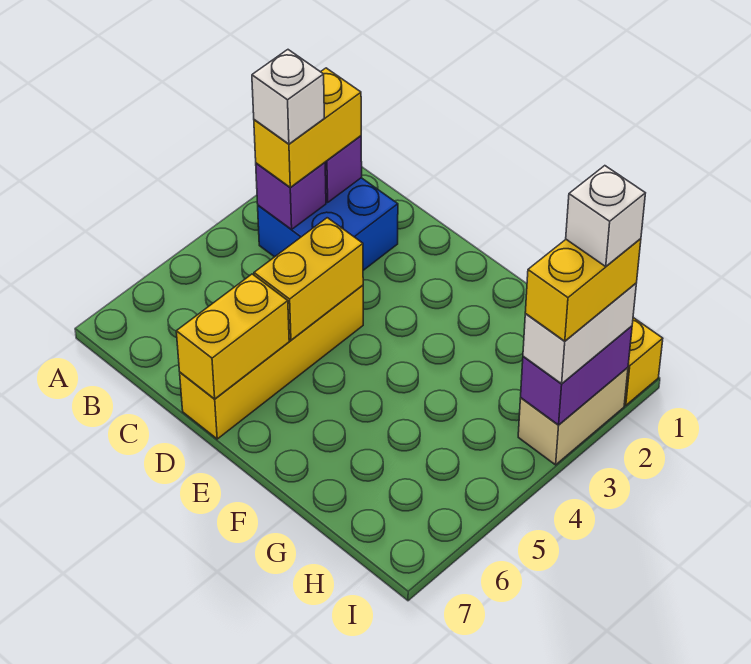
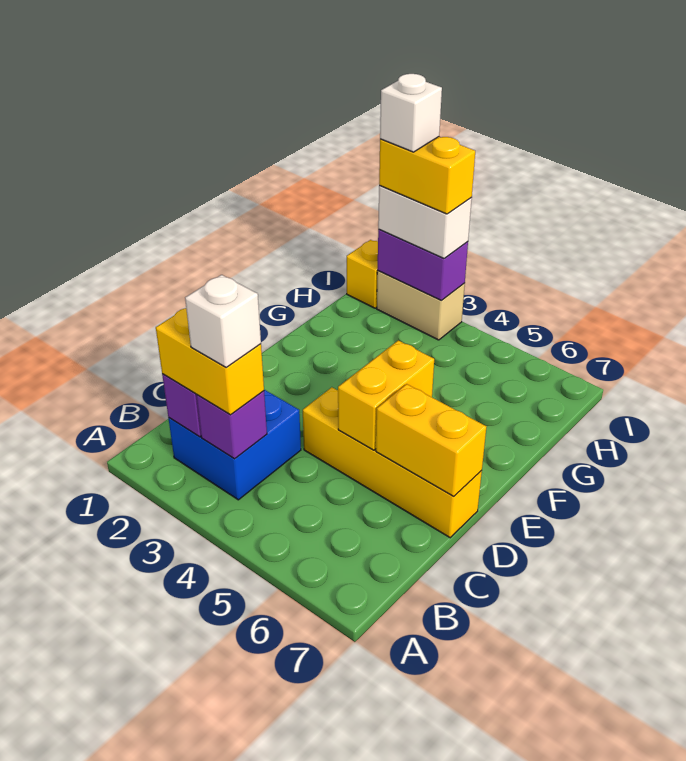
yellow brick D4:D5 level 2 -> yellow brick D5:E5 level 2

